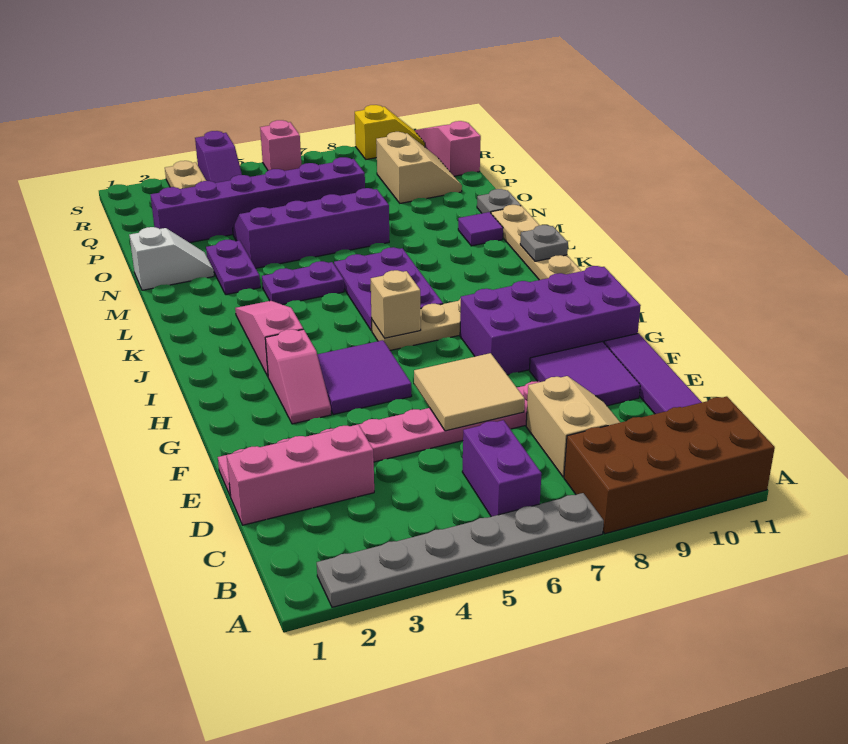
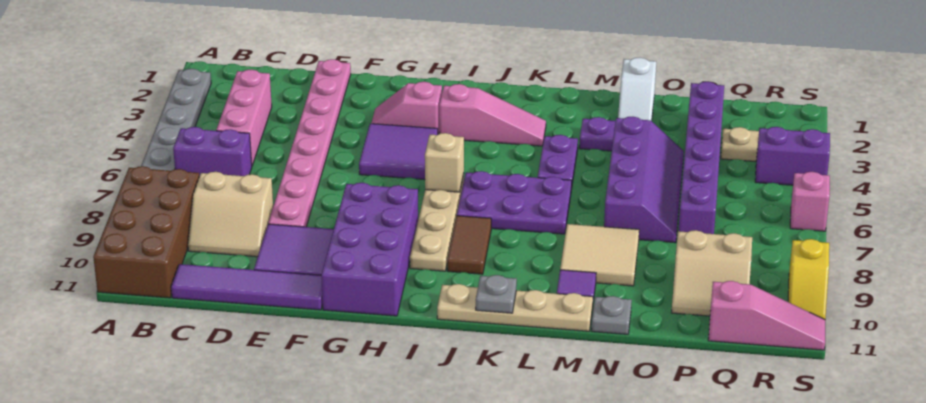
pink brick D1:D3 level 1 -> pink brick C3:C5 level 1
tan tile E6:F7 level 2 -> tan tile M8:N9 level 1
none -> brown tile J8:J9 level 1
purple slope R4:S4 level 1 top S -> purple brick R4:S4 level 1

